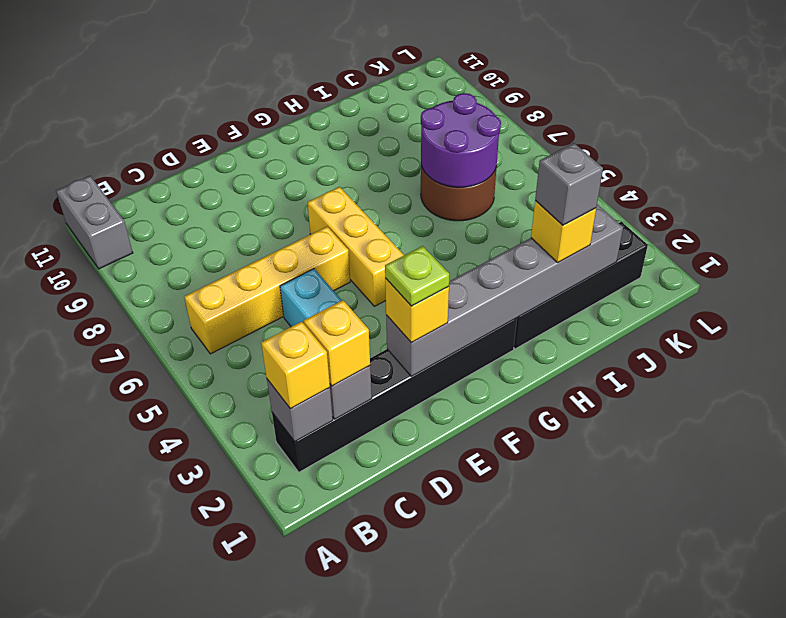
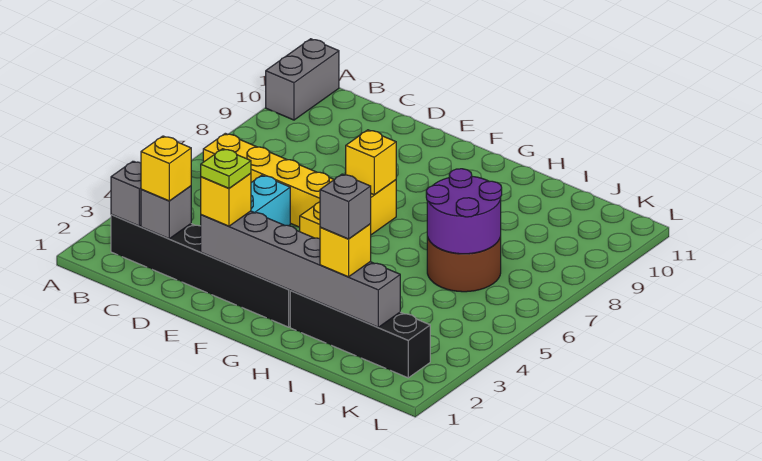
yellow brick B2 level 3 -> yellow brick F7 level 2

